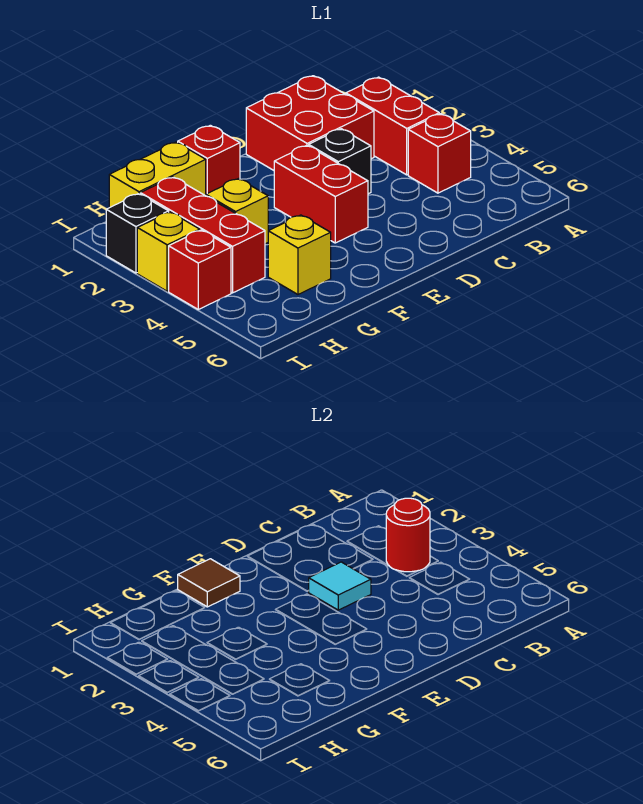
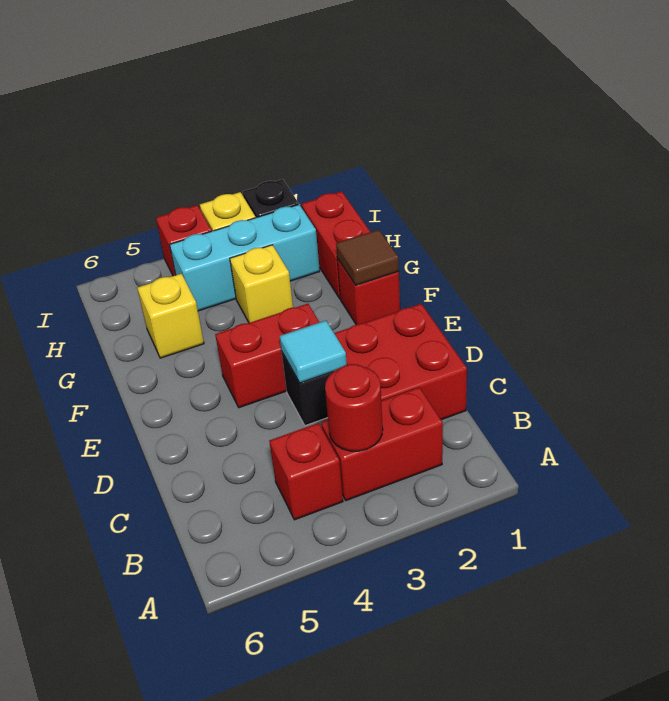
yellow brick G1:H1 level 1 -> red brick G1:H1 level 1
red brick H2:H4 level 1 -> cyan brick H2:H4 level 1

